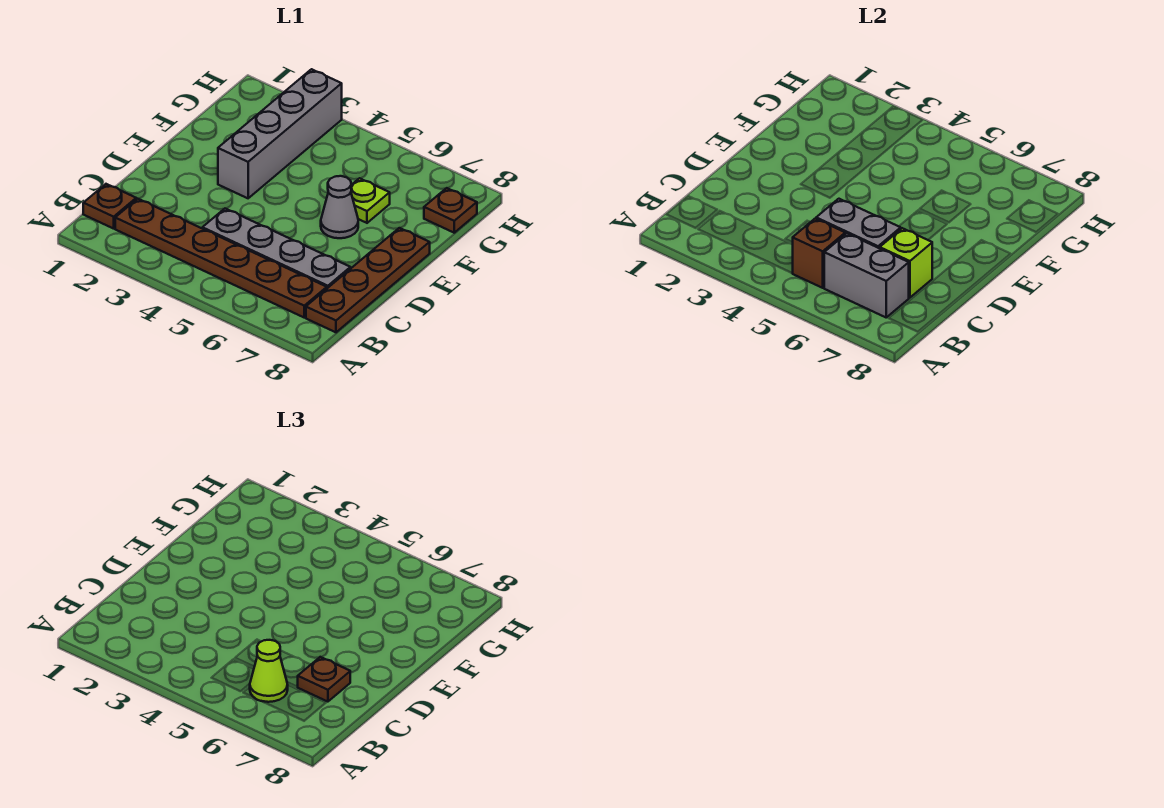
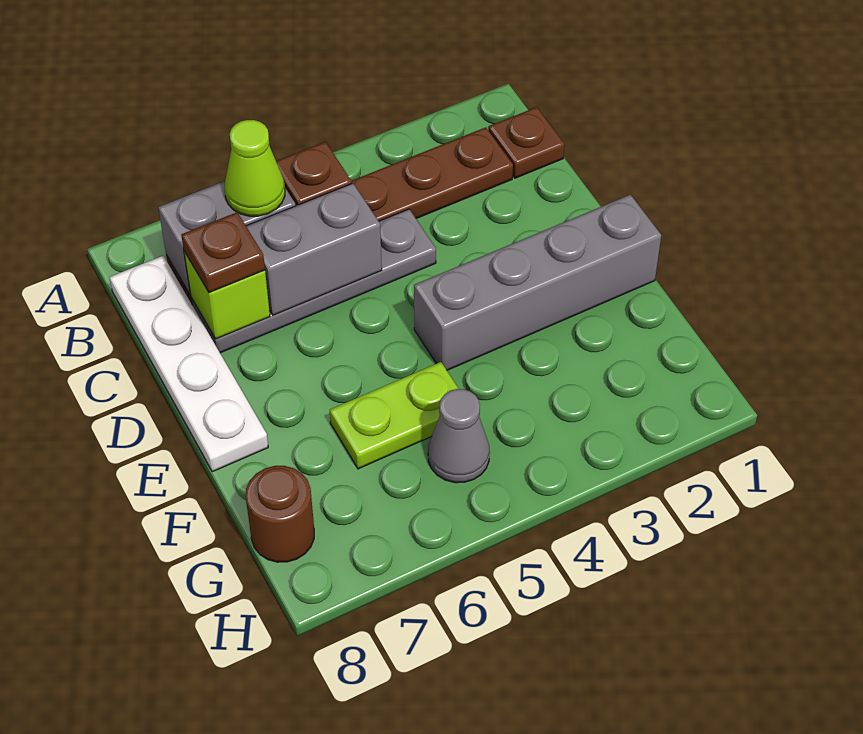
brown plate B8:E8 level 1 -> white plate B8:E8 level 1
grey brick E3:H3 level 1 -> grey brick E1:E4 level 1
grey cone E6 level 1 -> grey cone G5 level 1
lime plate F6 level 1 -> lime plate F5:F6 level 1
brown plate G8 level 1 -> brown round brick G8 level 1

